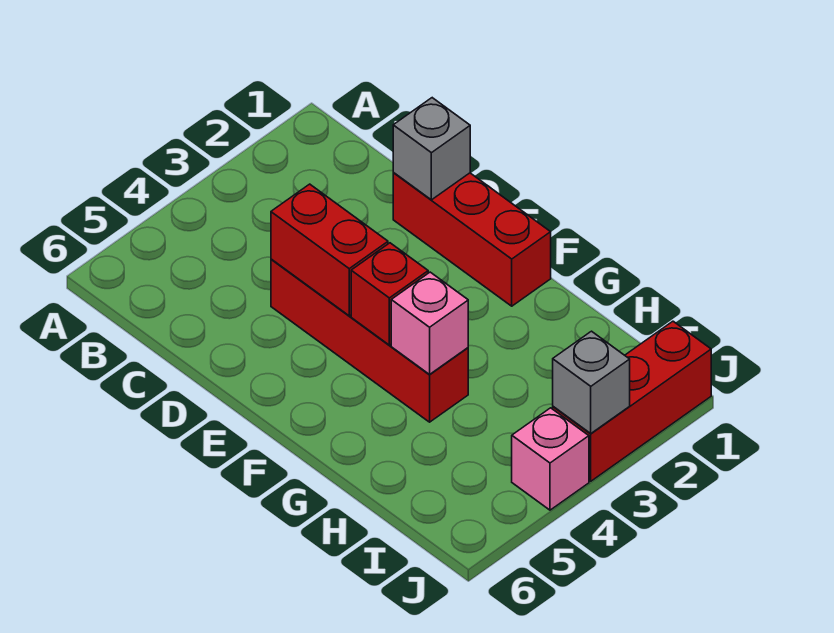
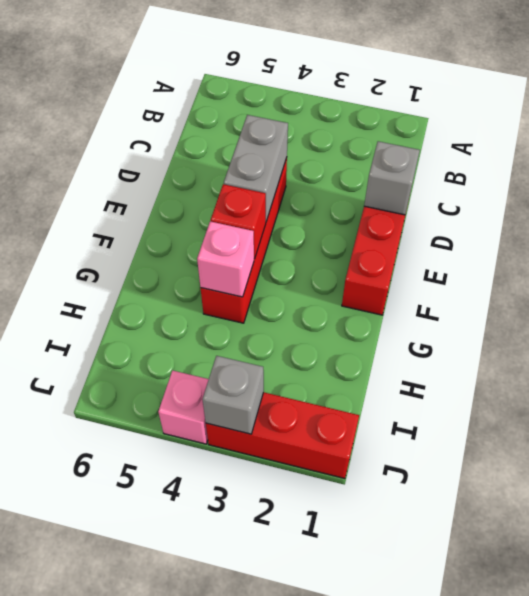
red brick D4:E4 level 2 -> grey brick D4:E4 level 2

